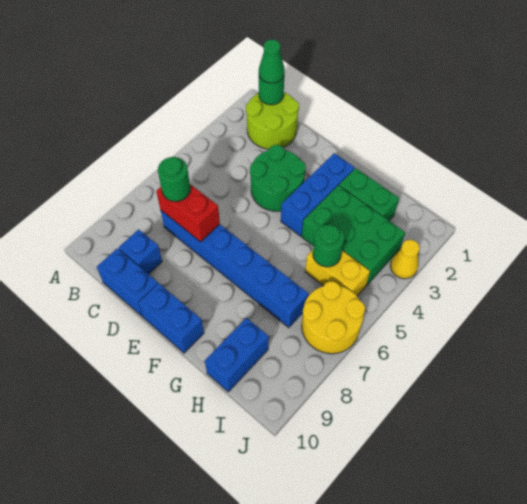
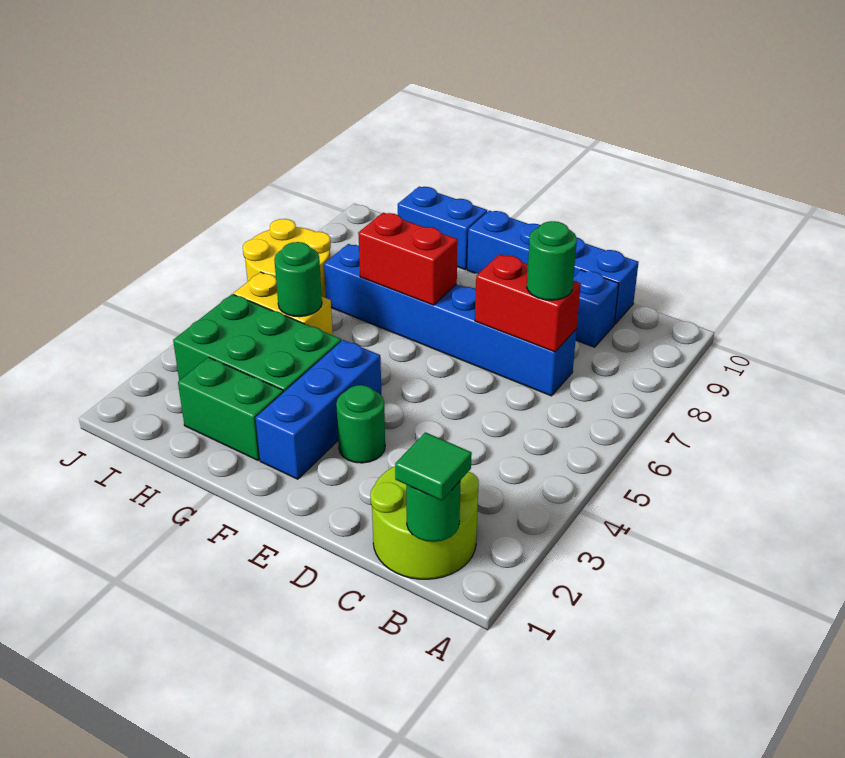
green cone B1 level 3 -> green tile B1 level 3
green round brick D3:E4 level 1 -> green round brick E3 level 1
none -> red brick F7:G7 level 2
blue brick H9:H10 level 1 -> blue brick G10:H10 level 1
yellow cone J3 level 1 -> none

